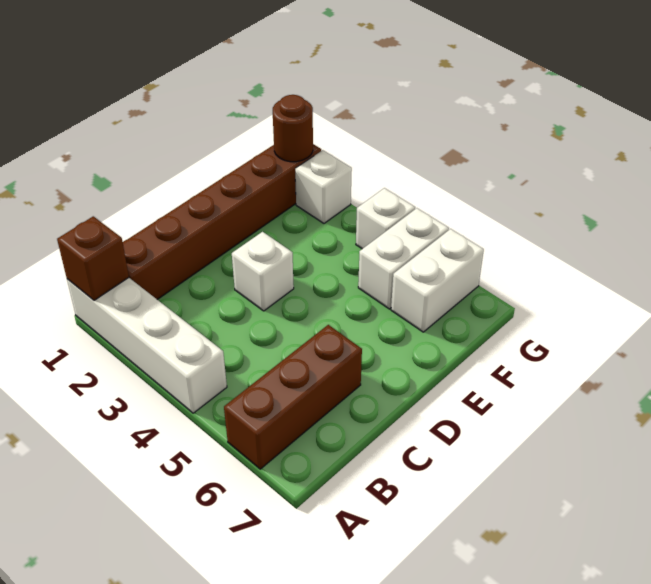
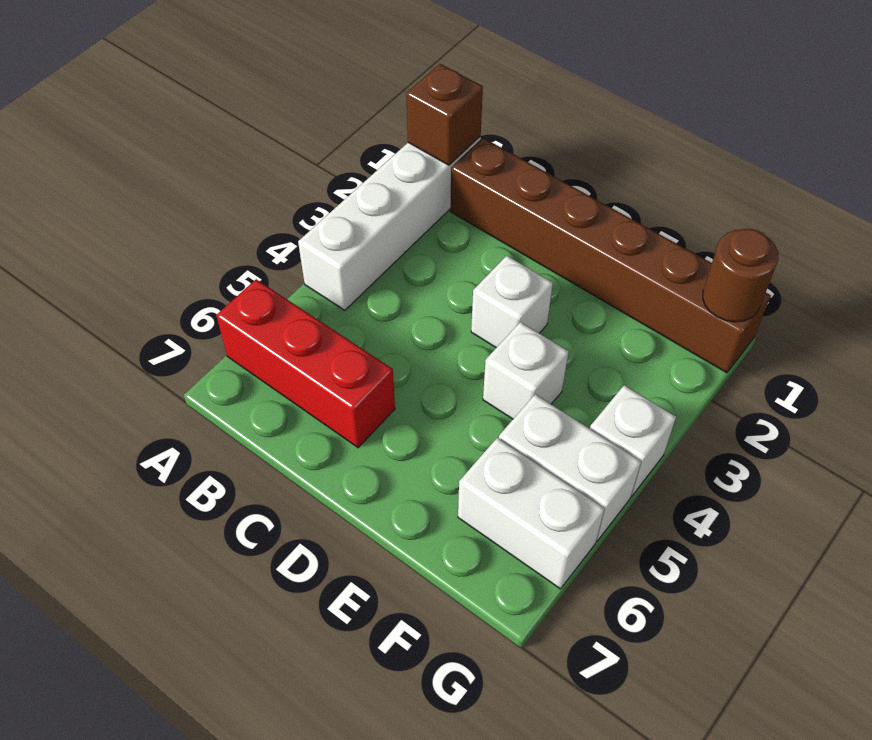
brown brick A6:C6 level 1 -> red brick A6:C6 level 1
white brick G2 level 1 -> white brick E4 level 1

